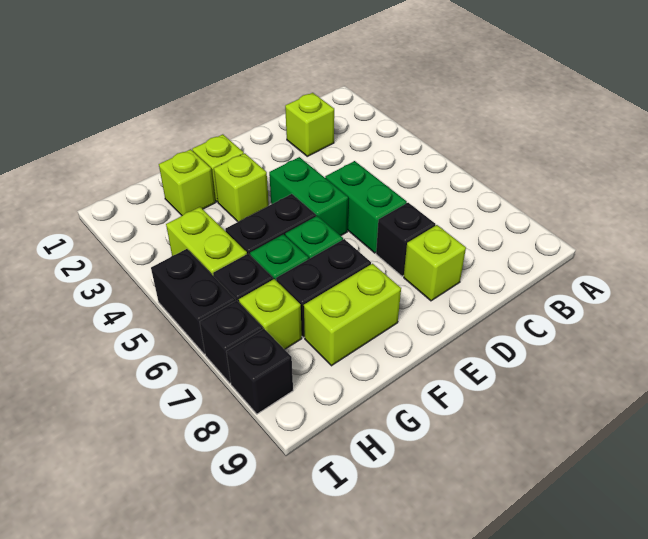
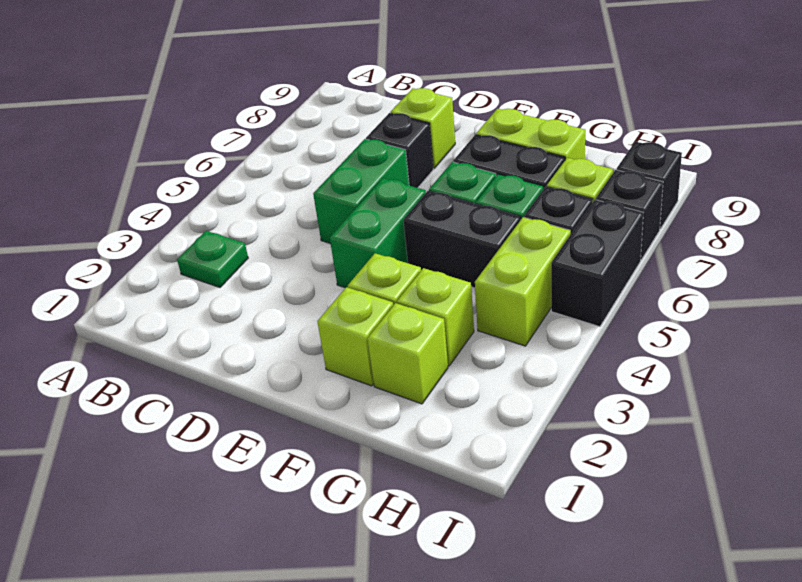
none -> green plate B3 level 1
lime brick C2 level 1 -> lime brick G3 level 1

